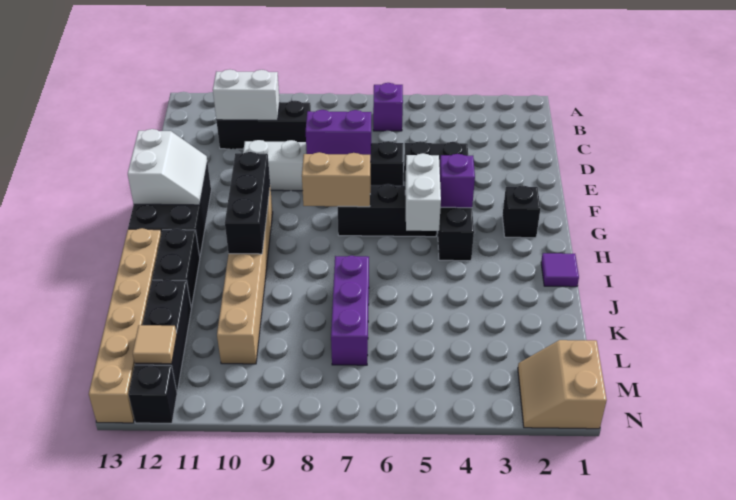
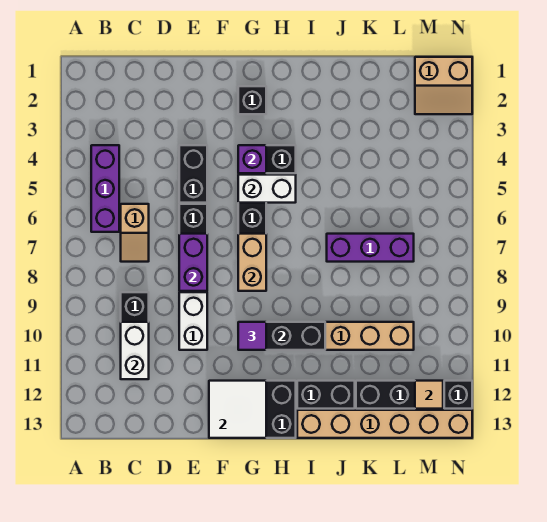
purple brick B6 level 1 -> purple brick B4:B6 level 1
none -> tan slope C6:C7 level 1 top 6
white slope F12:G13 level 2 top 13 -> white tile F12:G13 level 2
purple tile I1 level 1 -> purple tile G10 level 3

